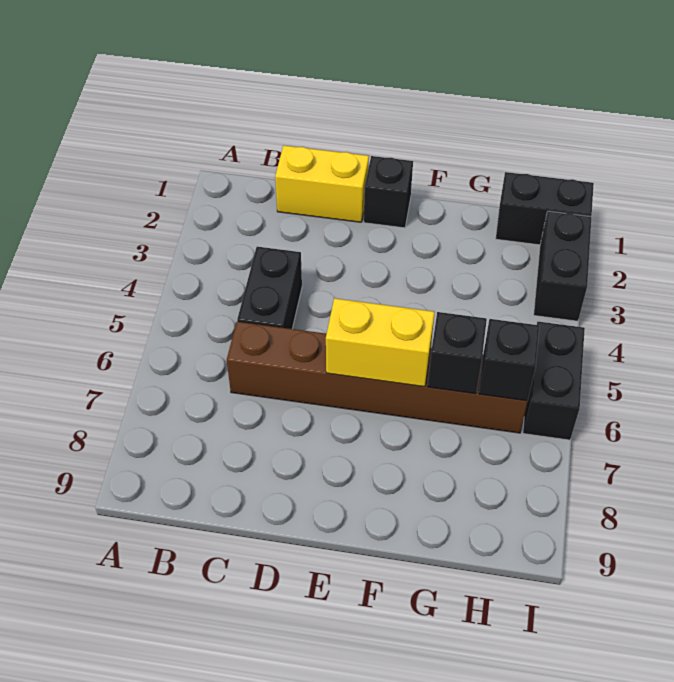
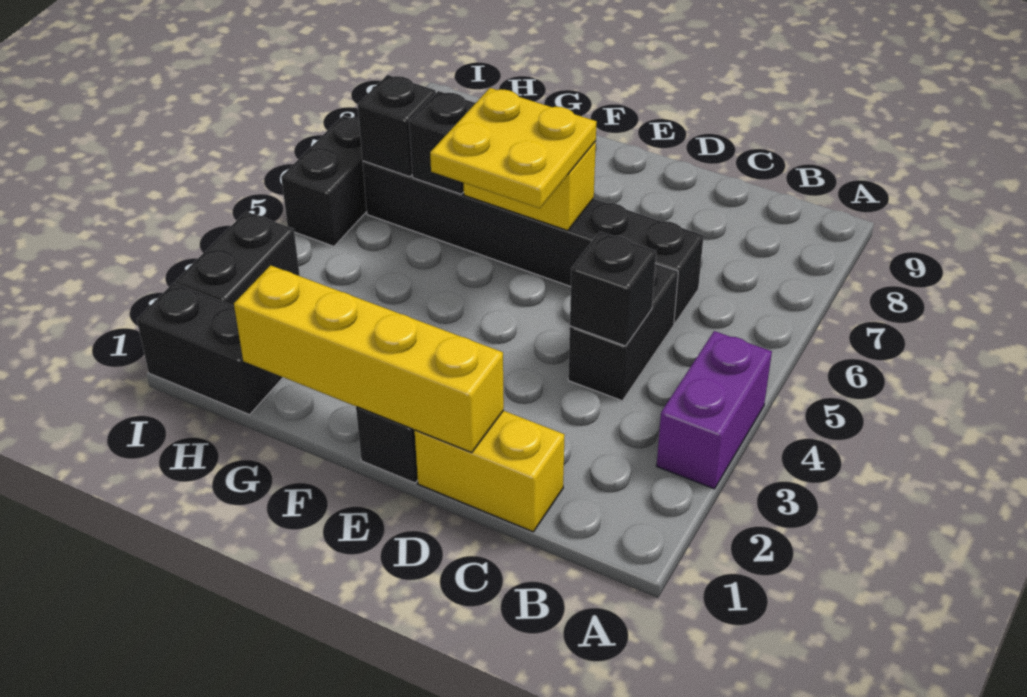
none -> purple brick A3:A4 level 1
none -> black brick C4 level 2
brown brick C6:H6 level 1 -> black brick C6:H6 level 1
none -> yellow brick D1:G1 level 2
none -> yellow plate E5:F6 level 3

